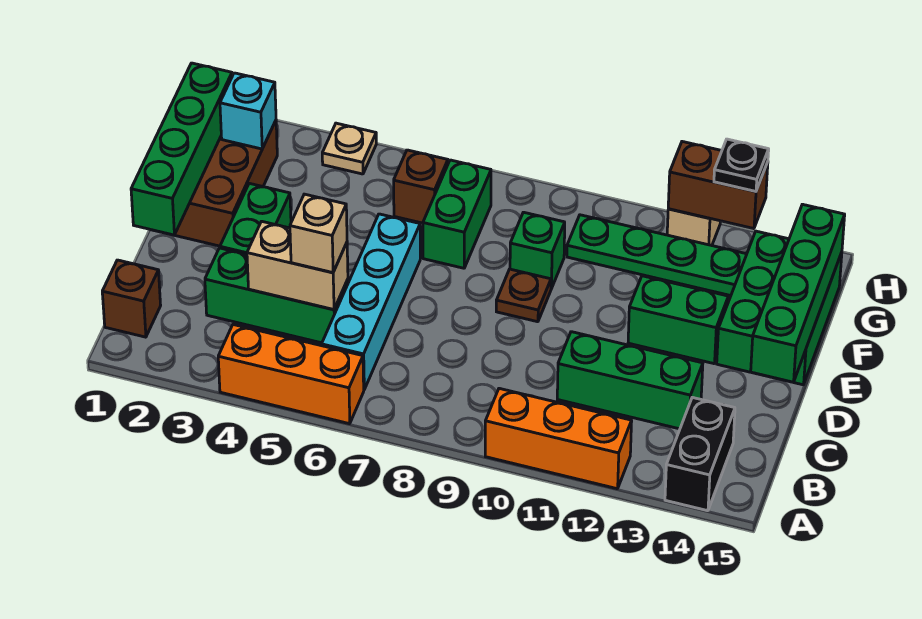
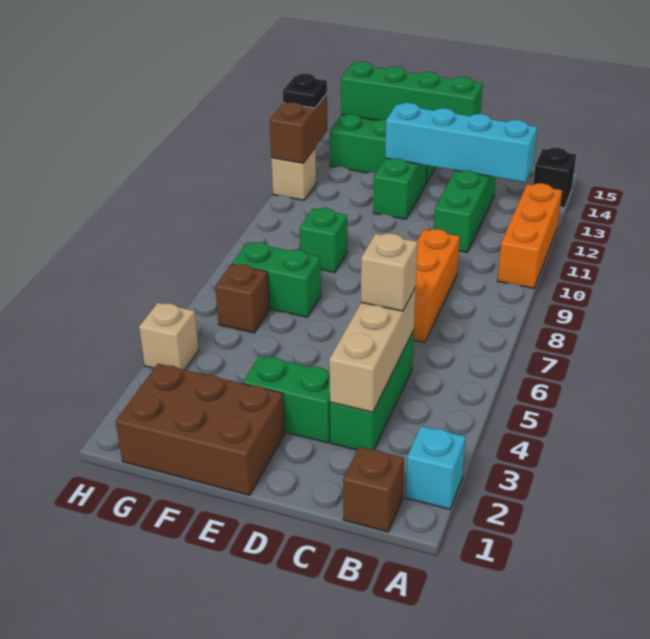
orange brick A4:A6 level 1 -> orange brick C7:C9 level 1
black brick A14:B14 level 1 -> black brick A14 level 1
cyan brick B6:E6 level 1 -> cyan brick B13:E13 level 2
tan brick C4:C5 level 2 -> tan brick C3:C5 level 2
green brick D1:G1 level 2 -> none
brown plate E9 level 1 -> none
cyan brick G2 level 2 -> cyan brick A2 level 1
green plate G10:G13 level 1 -> none
tan plate H4 level 1 -> tan brick H4 level 1

